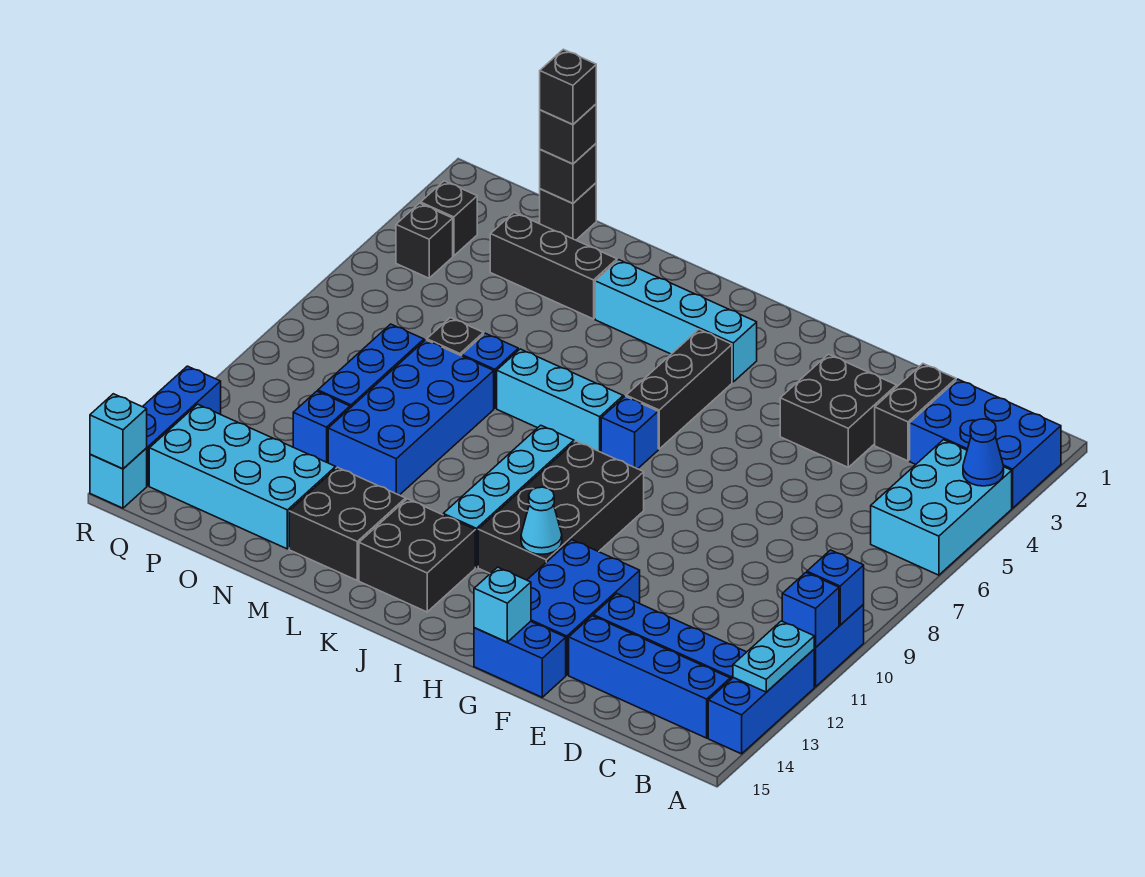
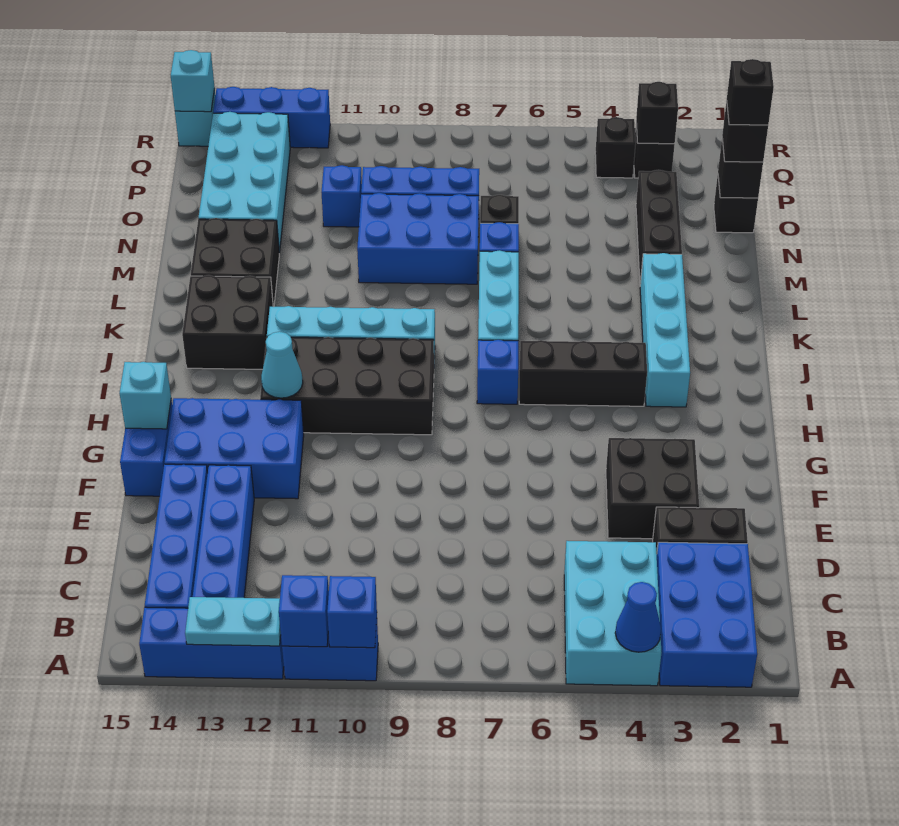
cyan brick A4:B6 level 1 -> cyan brick A4:C5 level 1
blue brick M8:N11 level 1 -> blue brick M8:N10 level 1
none -> black brick Q3 level 2

